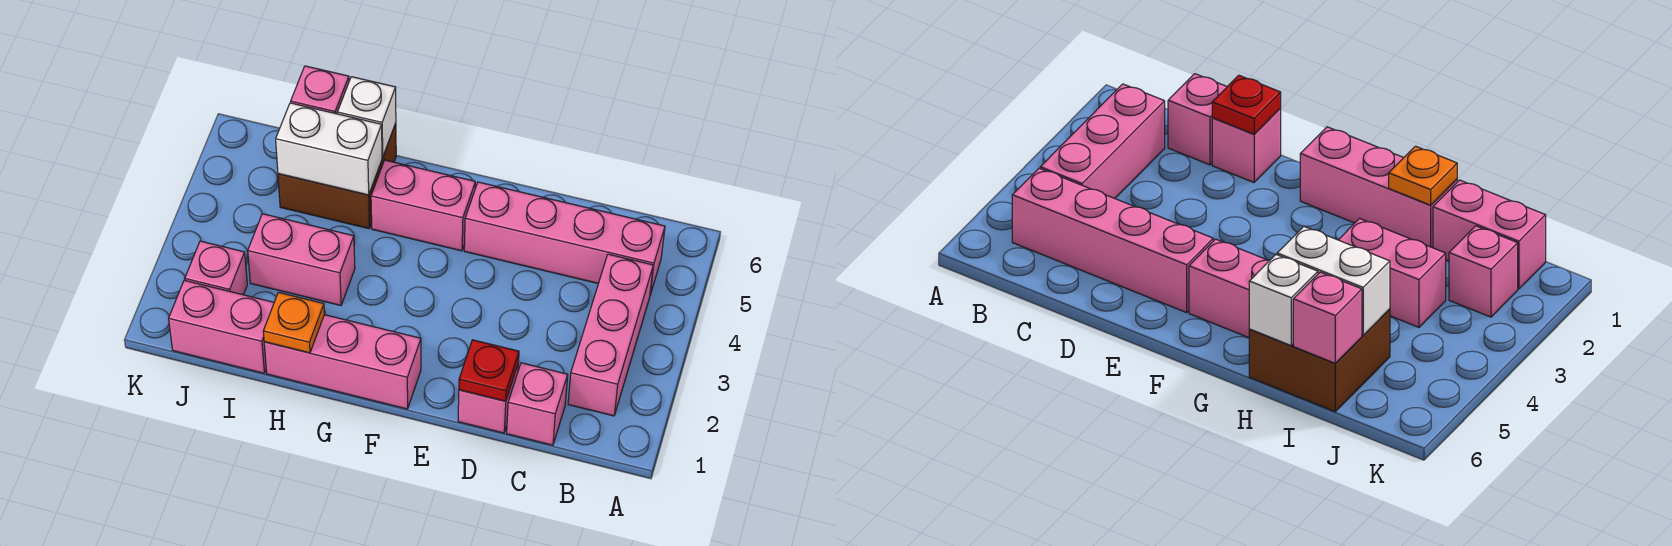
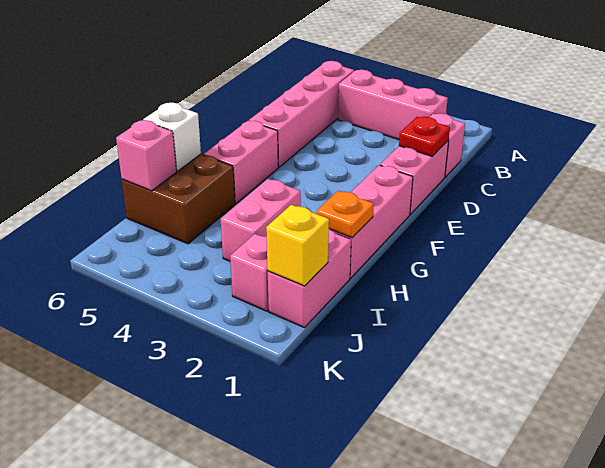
pink brick D1 level 1 -> pink brick D1:E1 level 1
white brick H5:I5 level 2 -> none
none -> yellow brick J1 level 2

